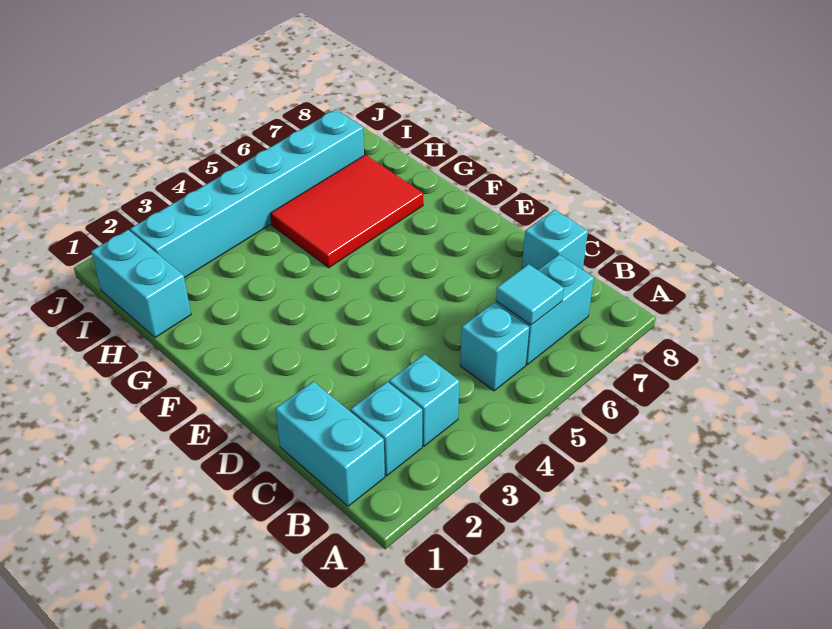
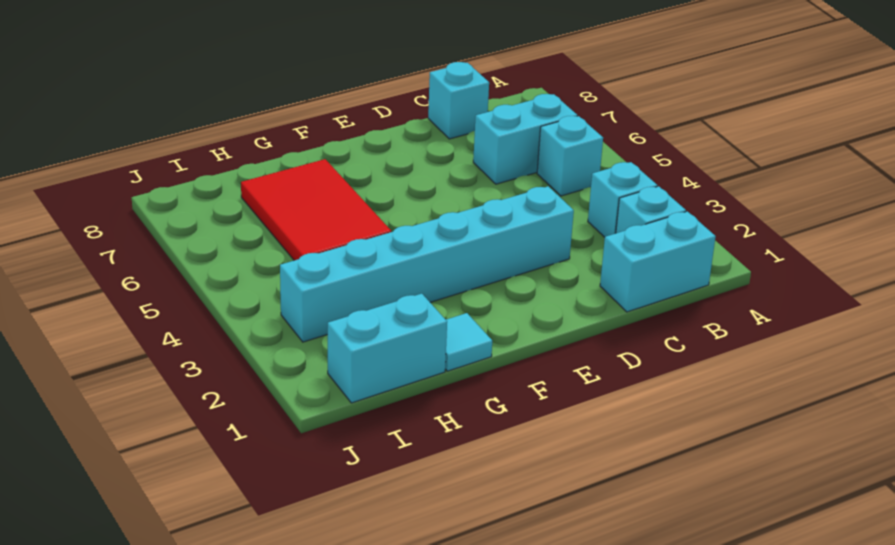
cyan brick B6:B7 level 1 -> cyan brick B6:C6 level 1
cyan tile B6 level 2 -> cyan tile G1 level 1
cyan brick I2:I7 level 1 -> cyan brick D3:I3 level 1

